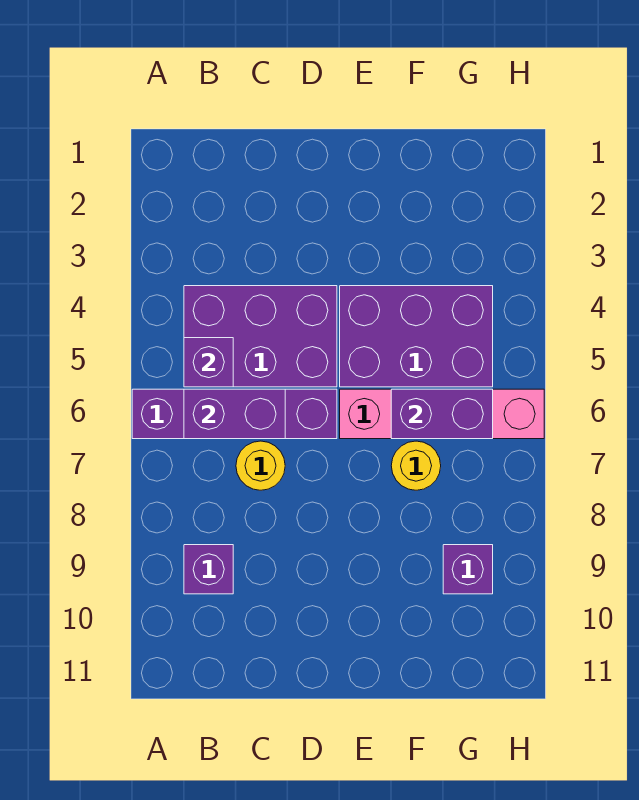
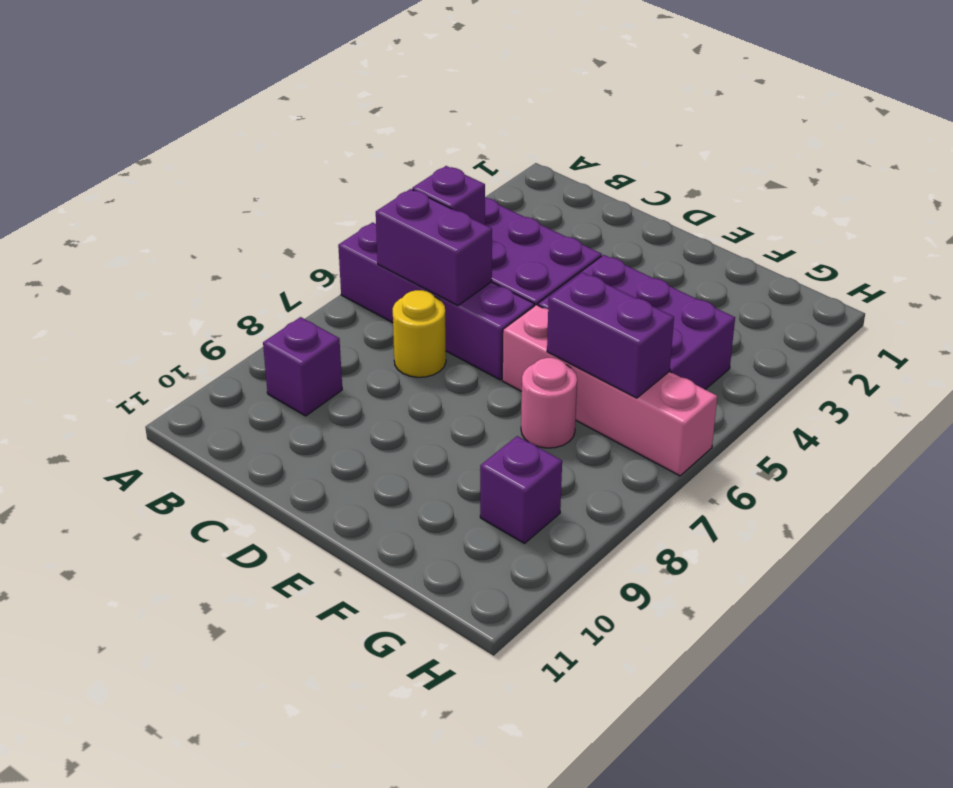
yellow round brick F7 level 1 -> pink round brick F7 level 1

